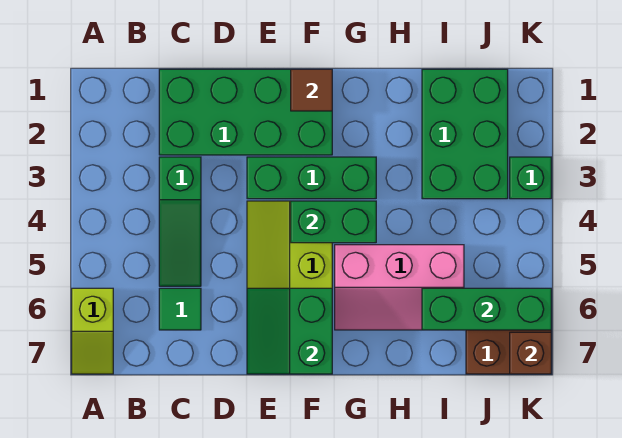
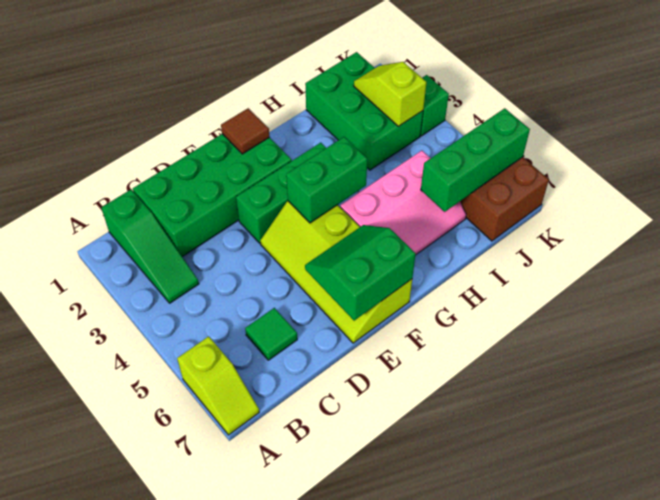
green slope C3:C5 level 1 top 3 -> green slope B1:B3 level 1 top 1
green slope E6:F7 level 2 top F -> green slope E6:F7 level 2 top 7
none -> lime slope J2:J3 level 2 top 3
brown brick K7 level 2 -> none

